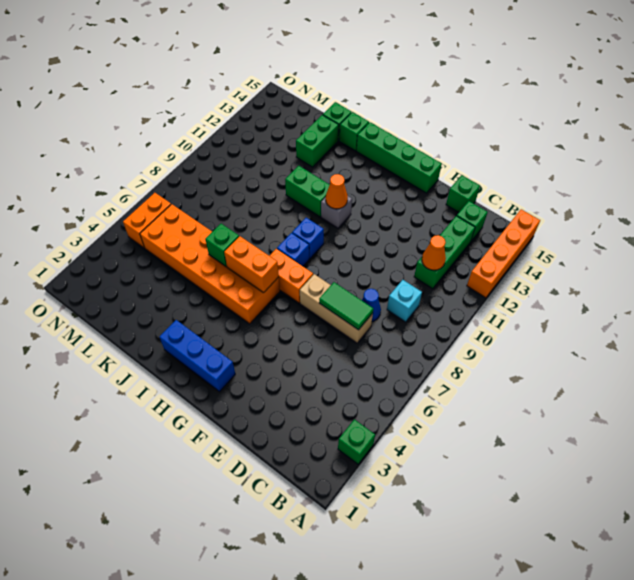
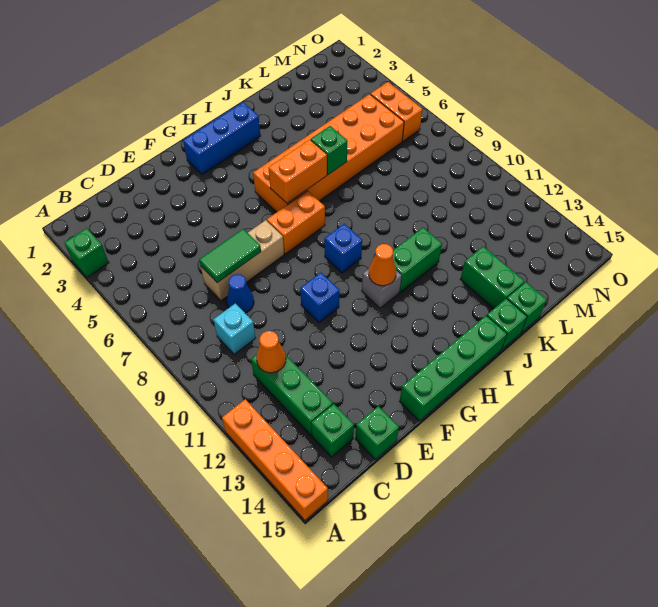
blue brick H8 level 1 -> blue brick F10 level 1

